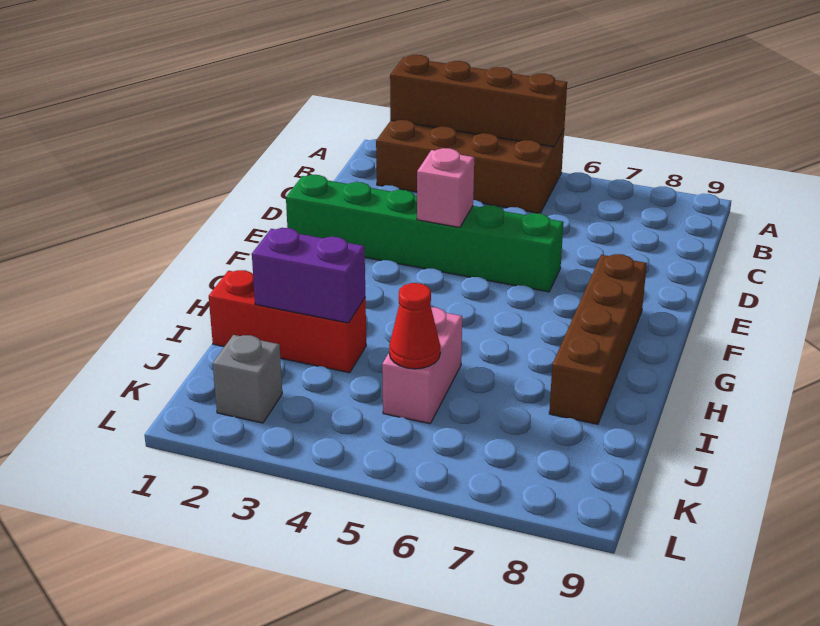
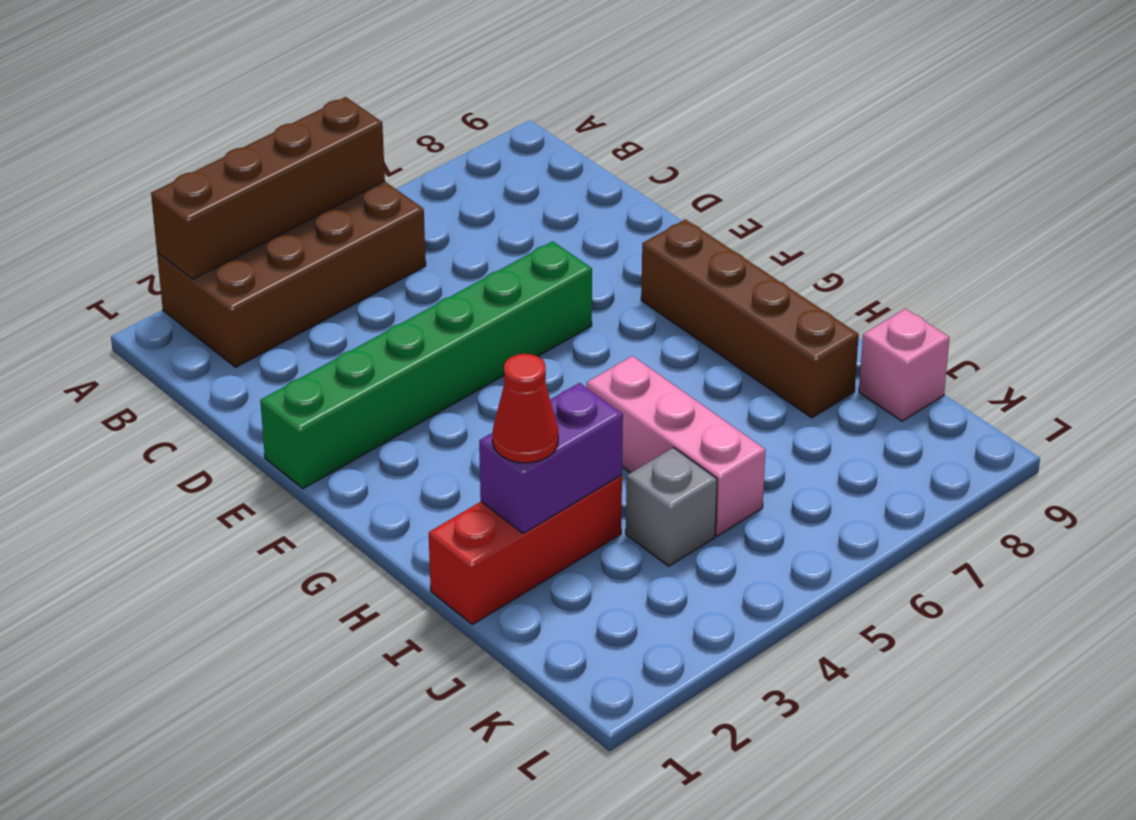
pink brick E4 level 2 -> pink brick J9 level 1
pink brick I5:J5 level 1 -> pink brick H5:J5 level 1
red cone J5 level 2 -> red cone I2 level 3
grey brick K2 level 1 -> grey brick J4 level 1

